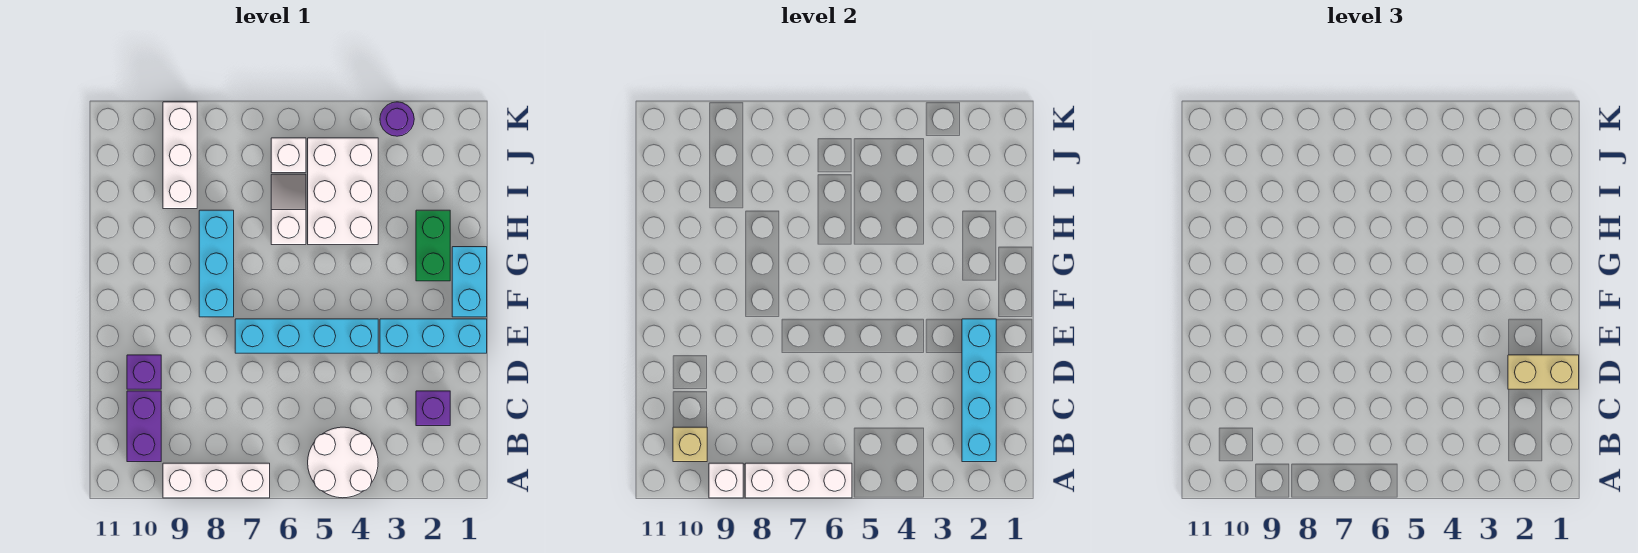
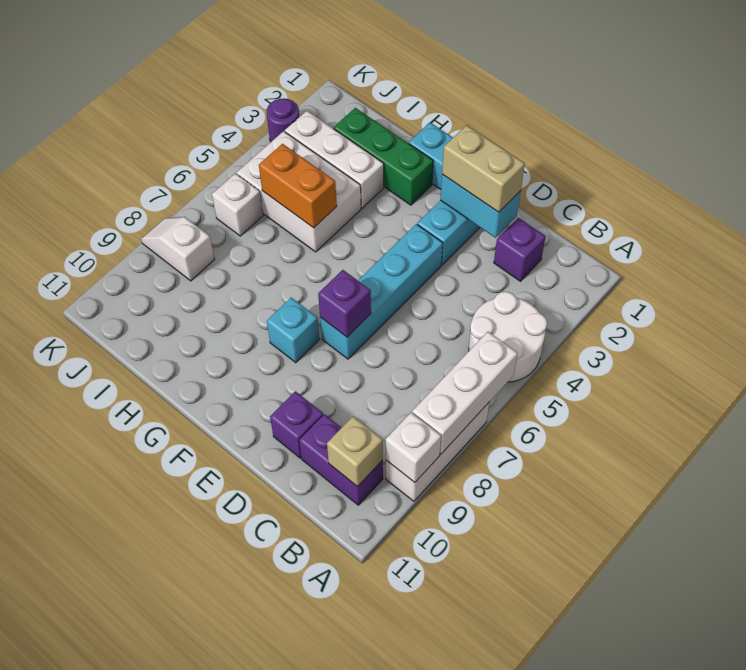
cyan brick B2:E2 level 2 -> cyan brick D2:E2 level 2
tan brick D1:D2 level 3 -> tan brick D2:E2 level 3
none -> purple brick E7 level 2
cyan brick F8:H8 level 1 -> cyan brick F8 level 1
green brick G2:H2 level 1 -> green brick G2:I2 level 1
none -> orange brick H5:I5 level 2
white slope H6:I6 level 1 top H -> white slope J8:K8 level 1 top J
white brick I9:K9 level 1 -> white brick H3:J3 level 1

